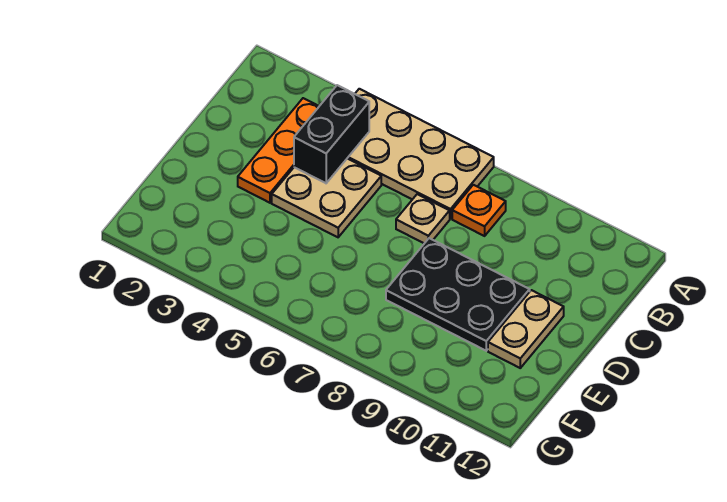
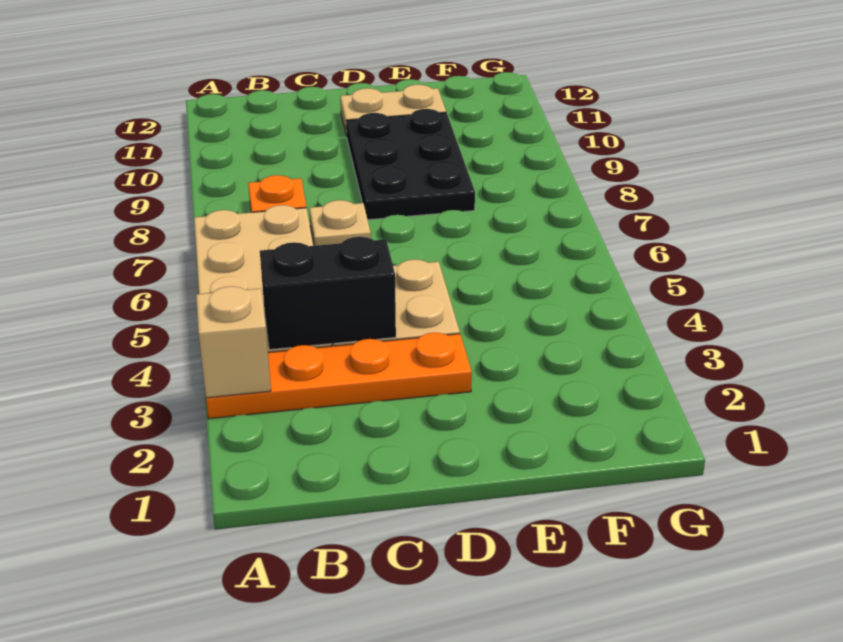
none -> tan brick A3 level 2
orange plate B3:D3 level 1 -> orange plate A3:D3 level 1

